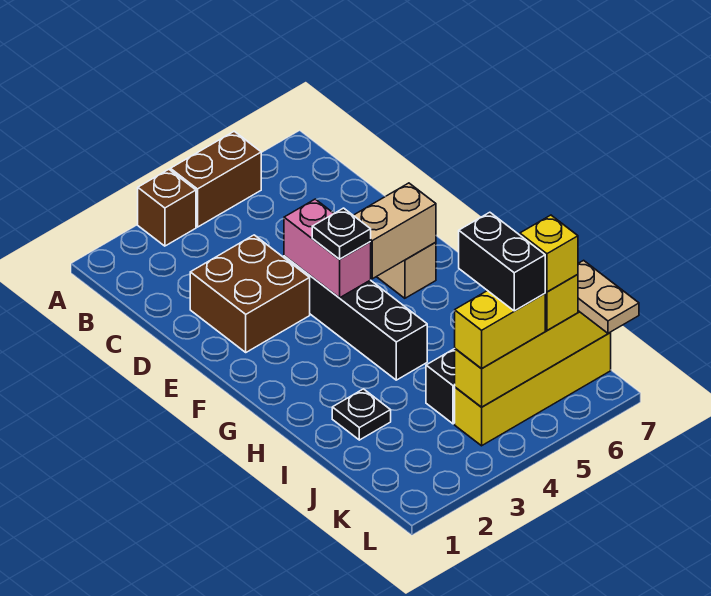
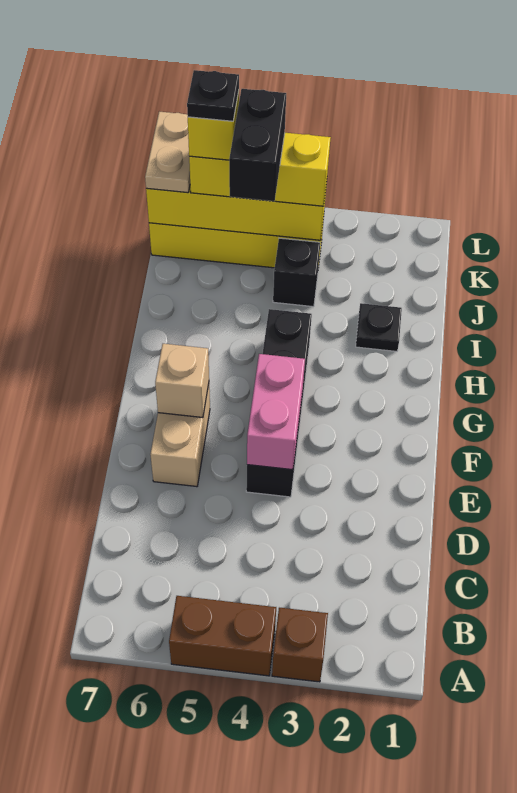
brown brick D2:E3 level 1 -> none
black plate F4 level 3 -> black plate K6 level 5
tan brick F5:F6 level 2 -> tan brick F6 level 2

